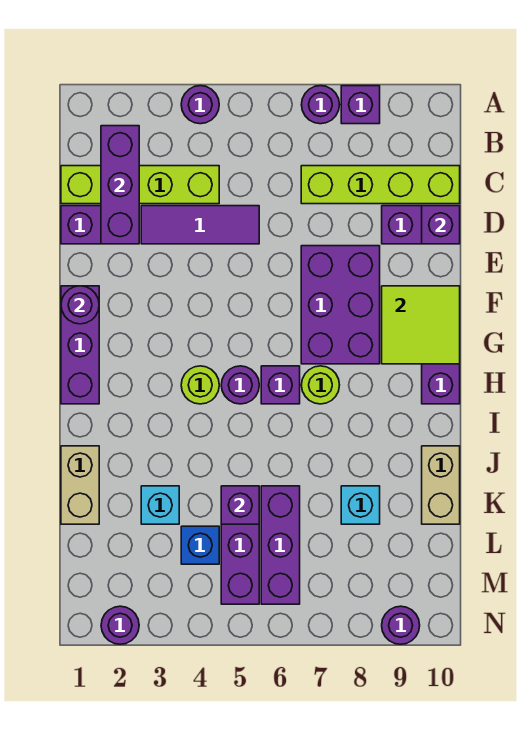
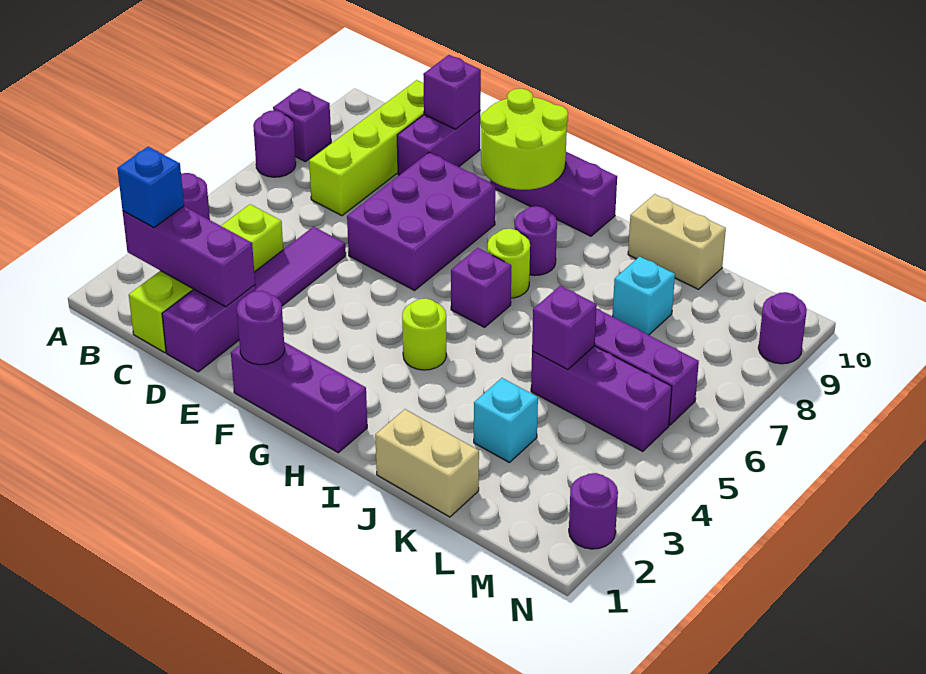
purple brick E7:G8 level 1 -> purple brick E6:F8 level 1
lime tile F9:G10 level 2 -> lime round brick F9:G10 level 2
purple round brick H5 level 1 -> purple round brick H8 level 1
blue brick L4 level 1 -> blue brick B2 level 3

